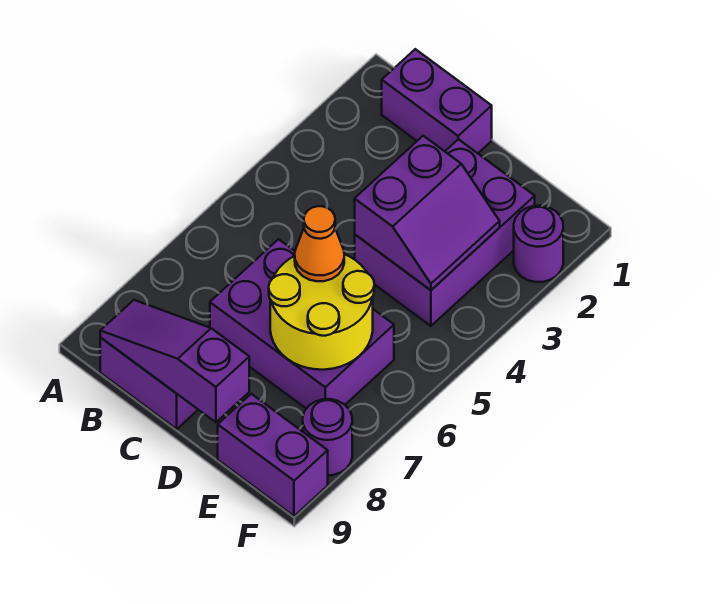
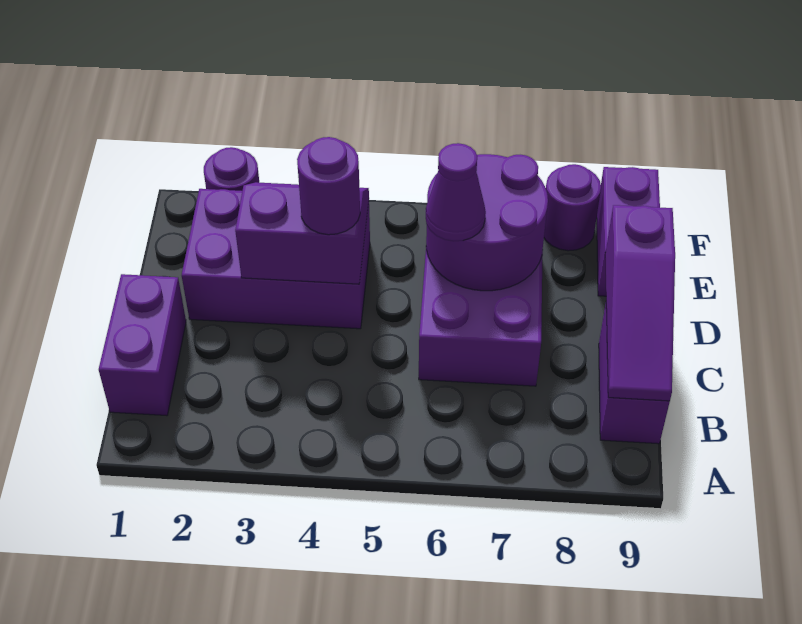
none -> purple round brick D4 level 3
yellow round brick D6:E7 level 2 -> purple round brick D6:E7 level 2
orange cone D6 level 3 -> purple cone D6 level 3

